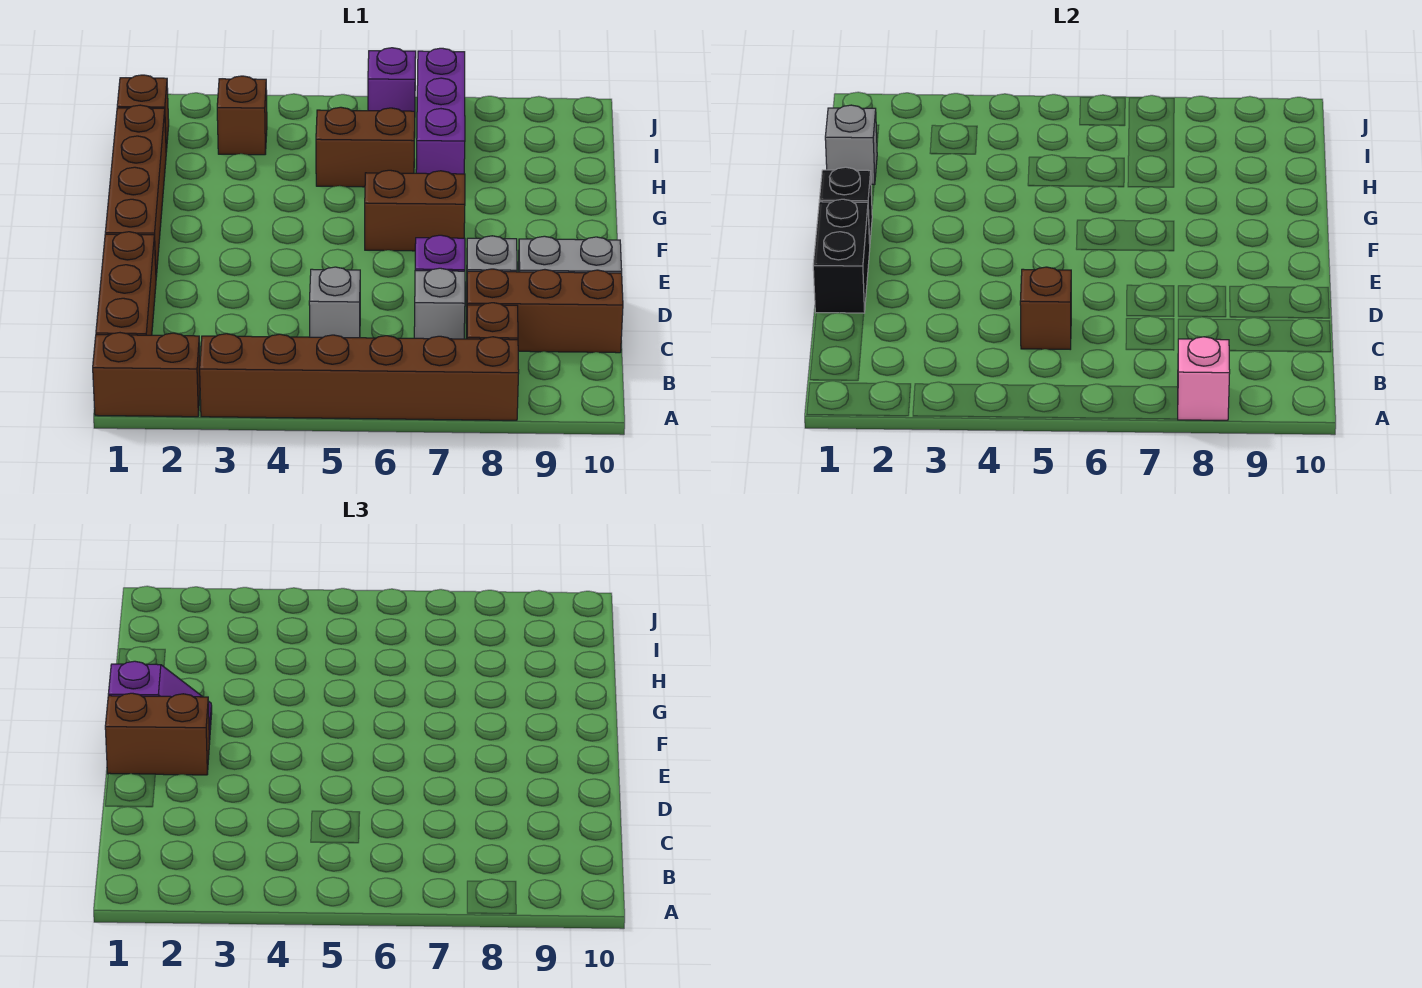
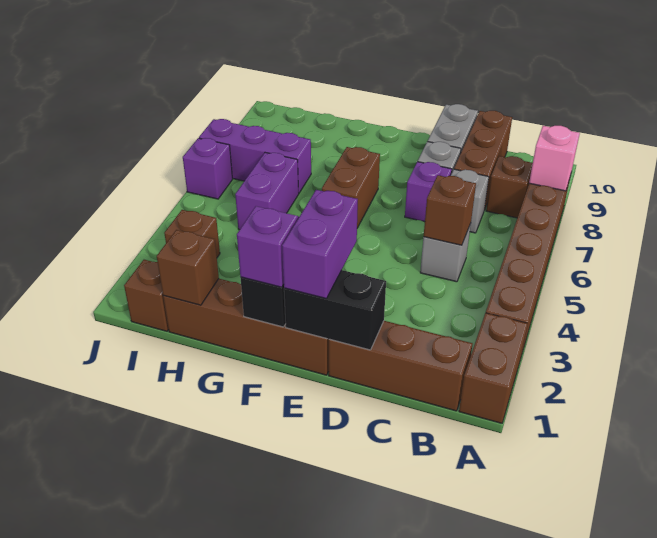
brown brick E1:E2 level 3 -> purple brick E1:E2 level 3
grey brick H1 level 2 -> brown brick H1 level 2
brown brick H5:H6 level 1 -> purple brick H5:H6 level 1

